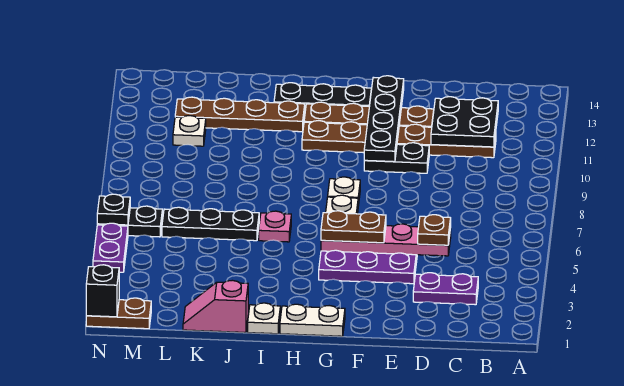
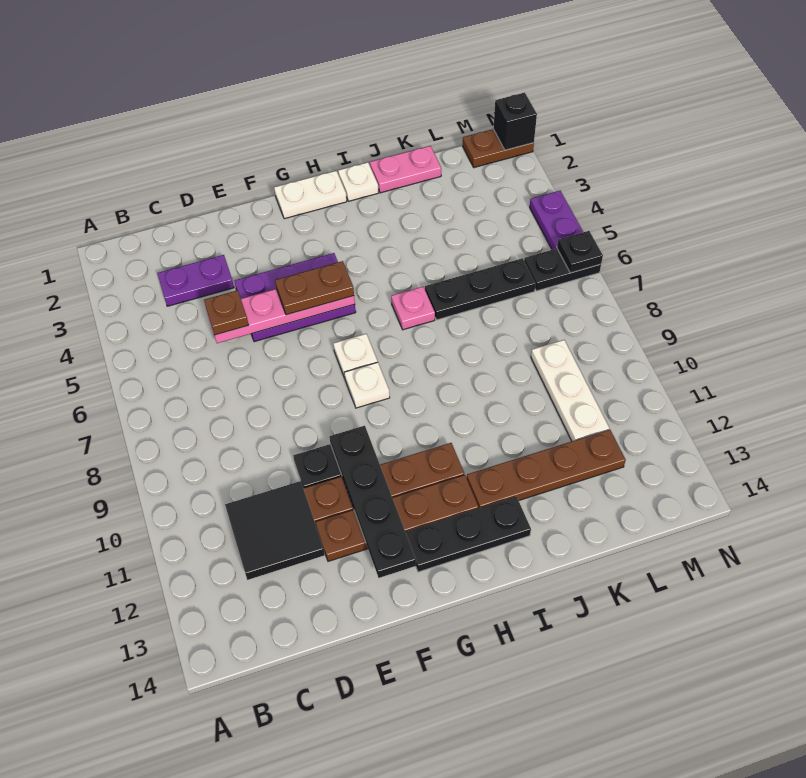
black plate C11:D12 level 2 -> black tile C11:D12 level 2
pink slope J1:K1 level 1 top J -> pink plate J1:K1 level 1
white plate L11 level 1 -> white plate L9:L11 level 1

